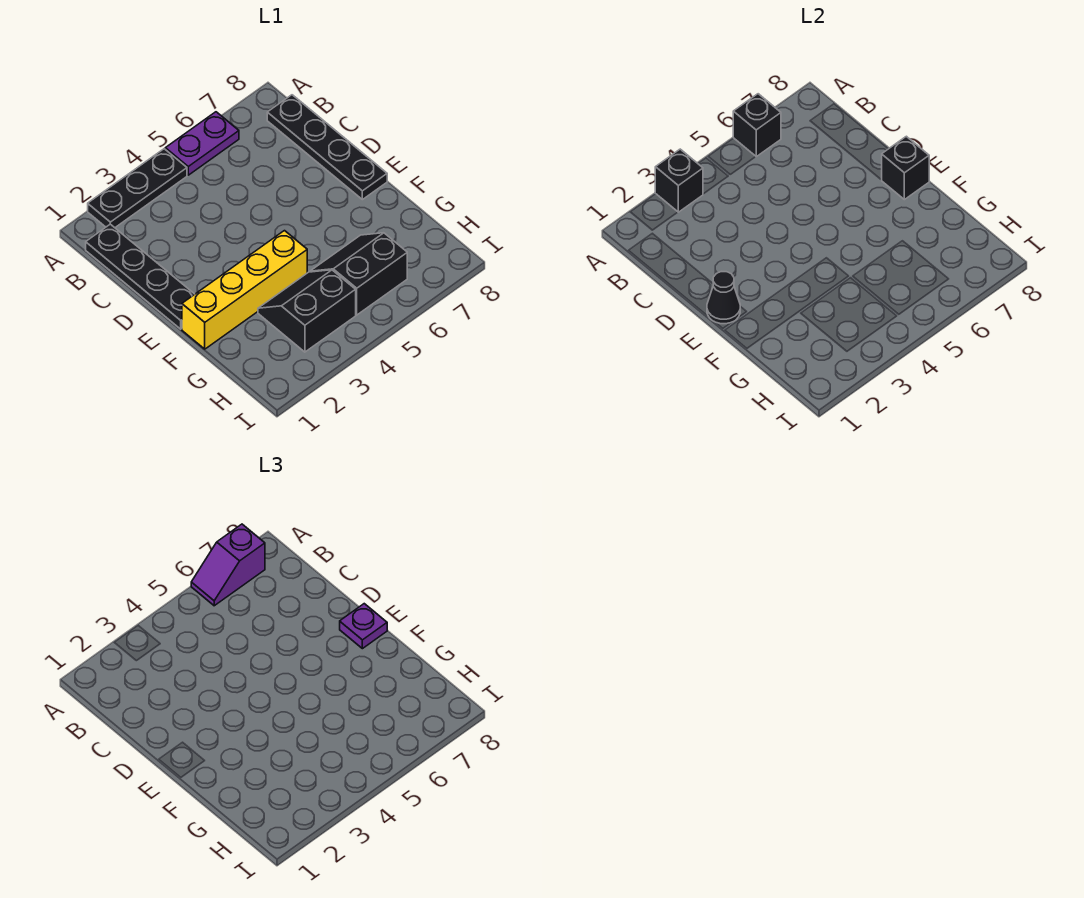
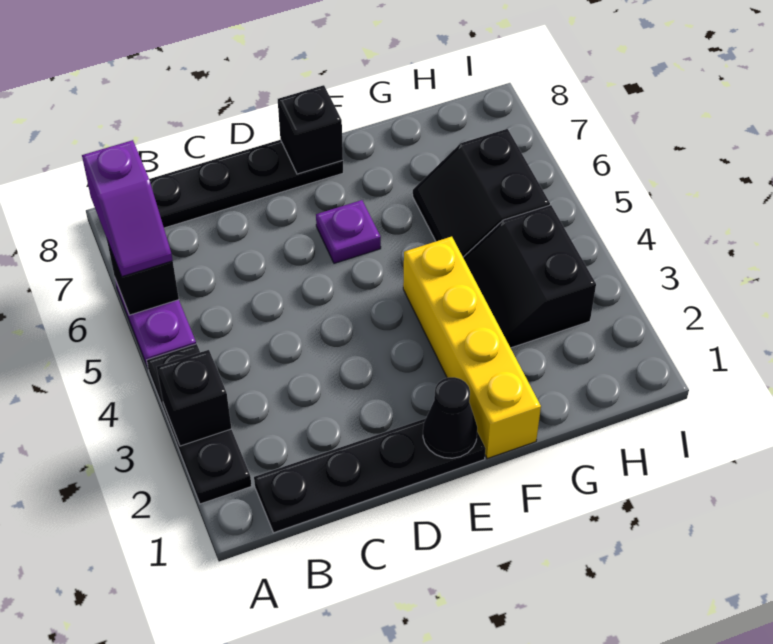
purple plate E8 level 3 -> purple plate E6 level 1

